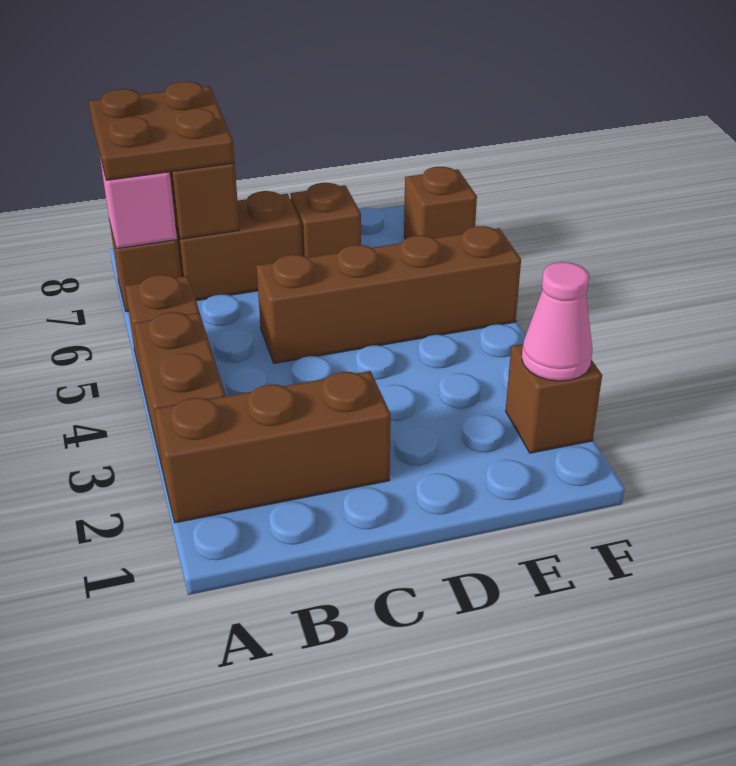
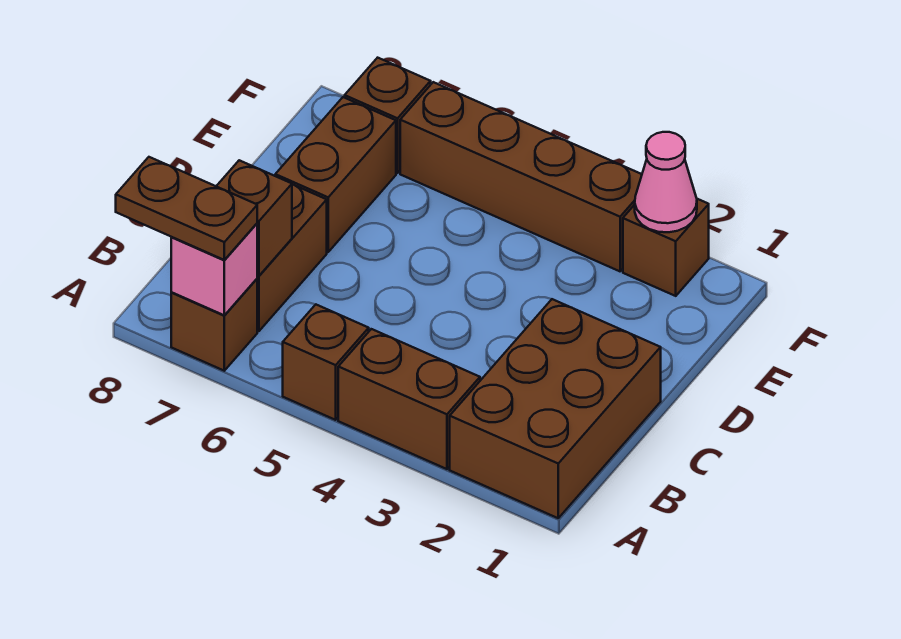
brown brick A2:C2 level 1 -> brown brick A1:C2 level 1
brown plate A7:B8 level 3 -> brown plate A7:A8 level 3
brown brick C5:F5 level 1 -> brown brick F3:F6 level 1
brown brick D7 level 1 -> brown brick D7:E7 level 1

